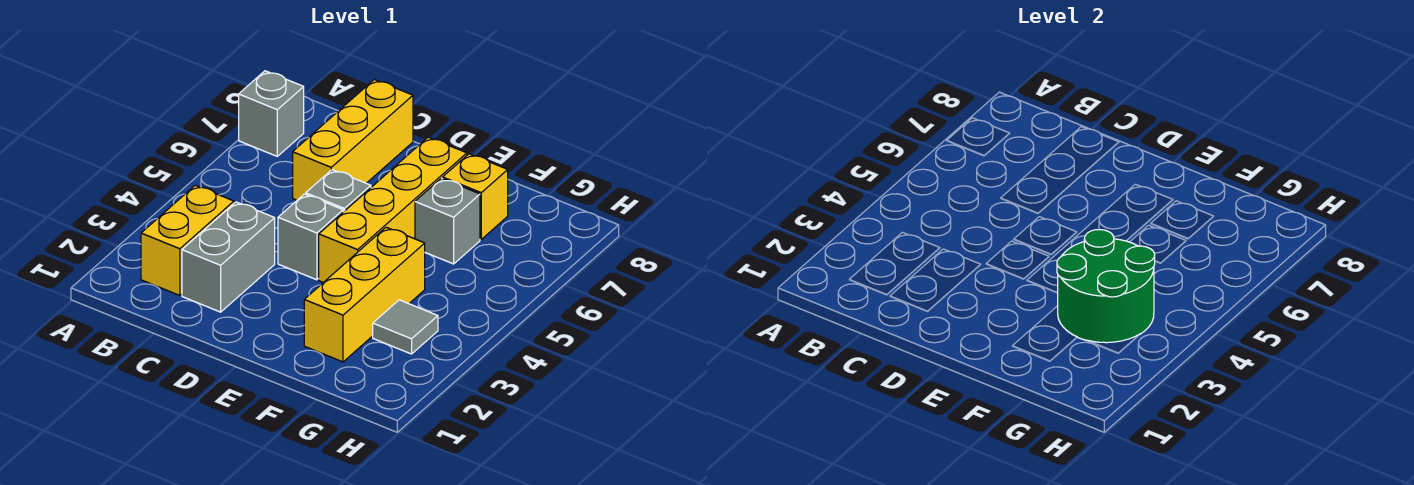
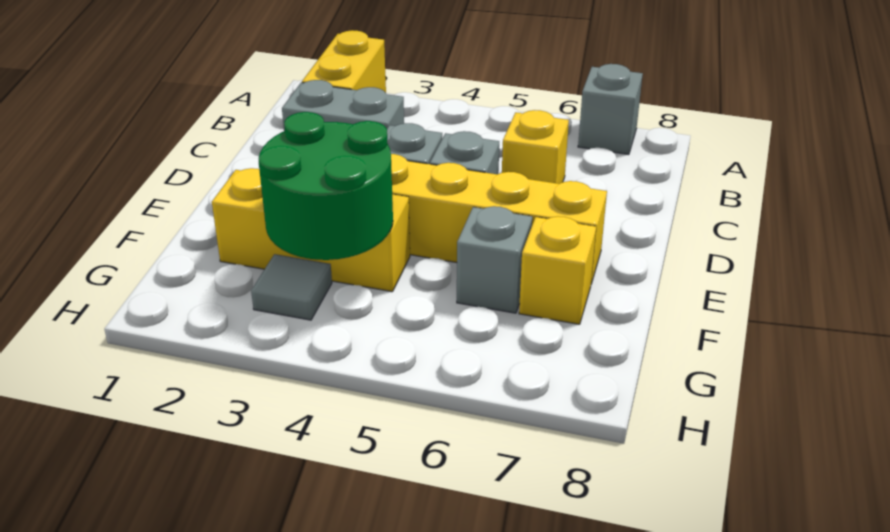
yellow brick B2:B3 level 1 -> yellow brick A2:B2 level 1
yellow brick C6:C8 level 1 -> yellow brick C6 level 1

